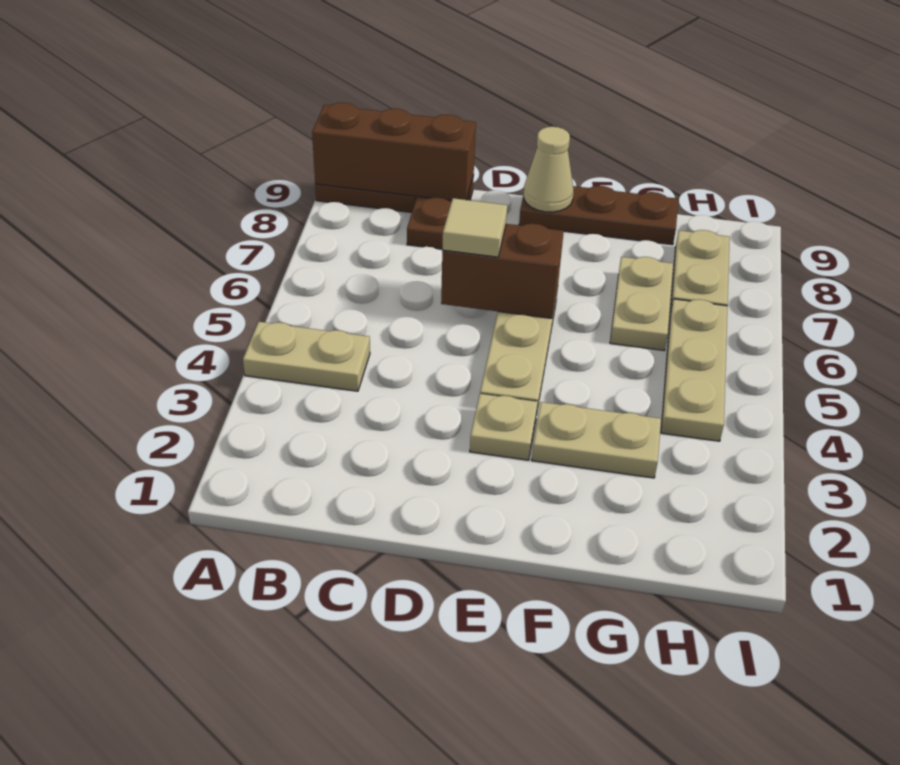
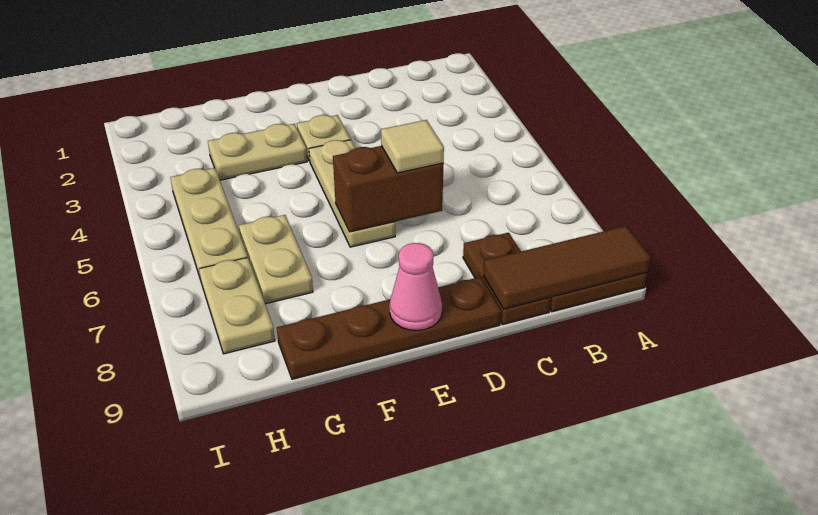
tan plate A4:B4 level 1 -> none
brown brick A9:C9 level 2 -> brown tile A9:C9 level 2
brown plate E9:G9 level 1 -> brown plate D9:G9 level 1
tan cone E9 level 2 -> pink cone E9 level 2

